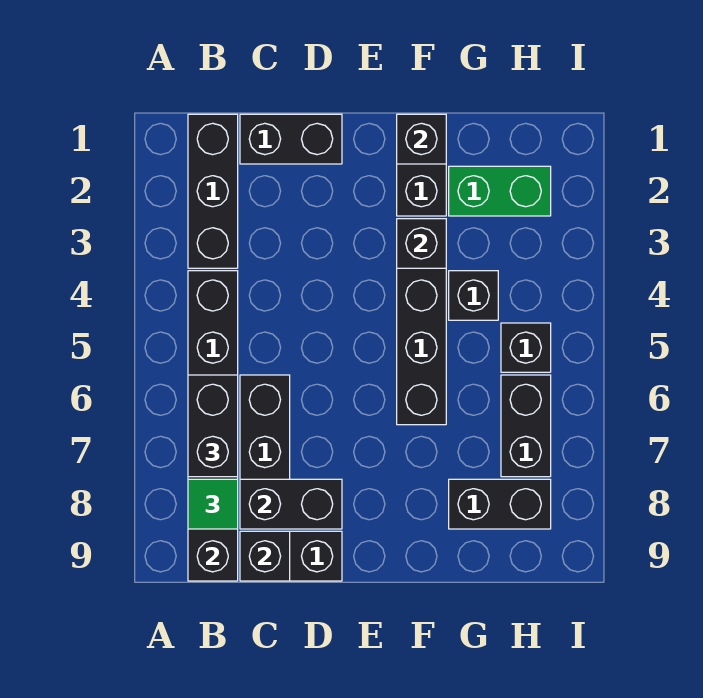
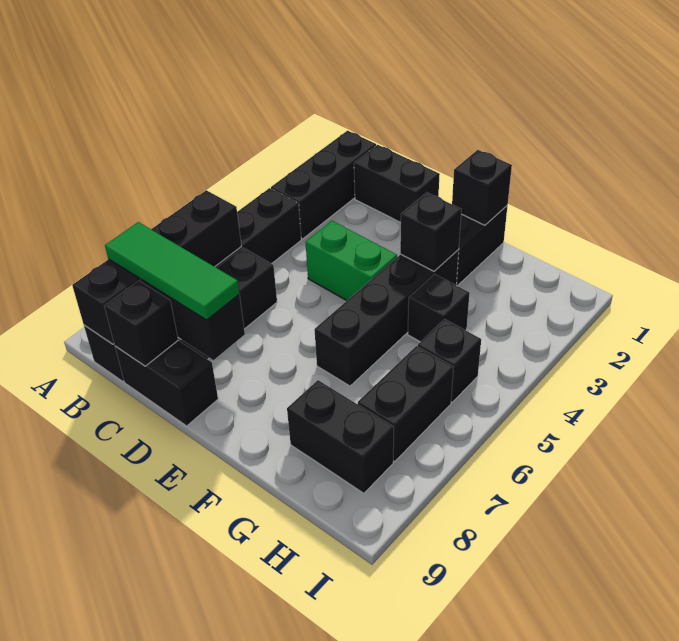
black brick B6:B7 level 3 -> none
green tile B8 level 3 -> green tile B8:D8 level 3
green brick G2:H2 level 1 -> green brick D4:E4 level 1

